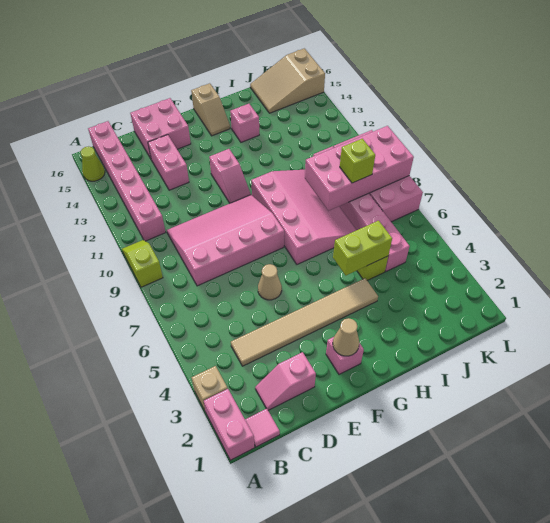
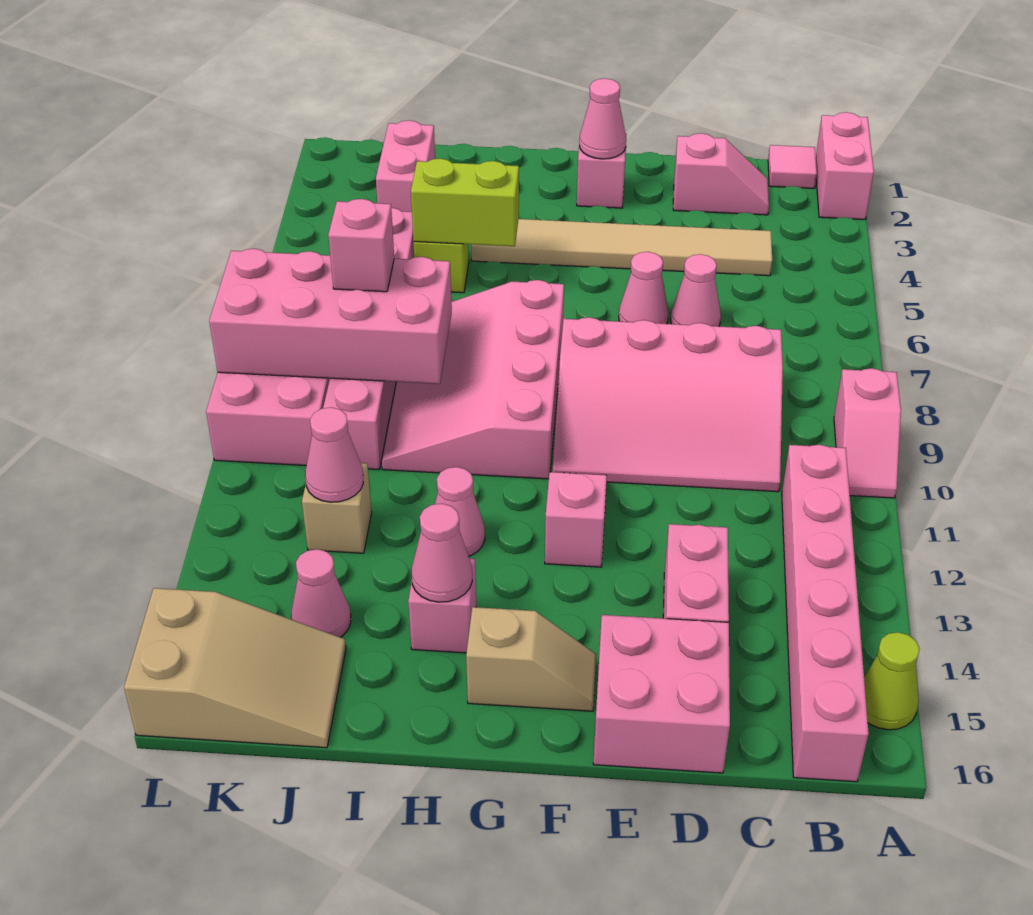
tan brick A3 level 1 -> tan brick J12 level 1
lime slope A9:A10 level 1 top 9 -> pink slope A9:A10 level 1 top 9
none -> pink cone D6 level 1
tan cone E6 level 1 -> pink cone E6 level 1
tan cone F2 level 2 -> pink cone F2 level 2
tan slope G15:G16 level 1 top 16 -> tan slope F15:G15 level 1 top G
none -> pink cone H12 level 1
none -> pink cone H14 level 2
none -> pink brick J2:J3 level 1
lime brick J8 level 3 -> pink brick J8 level 3
none -> pink cone J12 level 2
none -> pink cone J14 level 1

